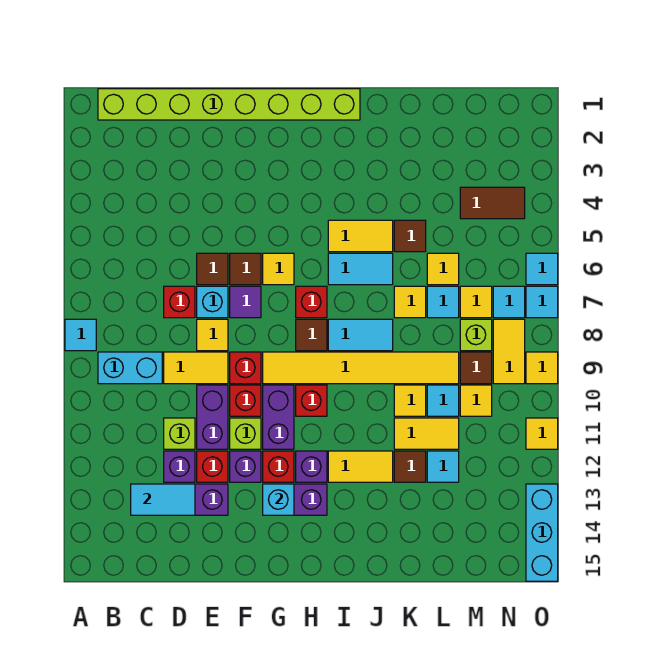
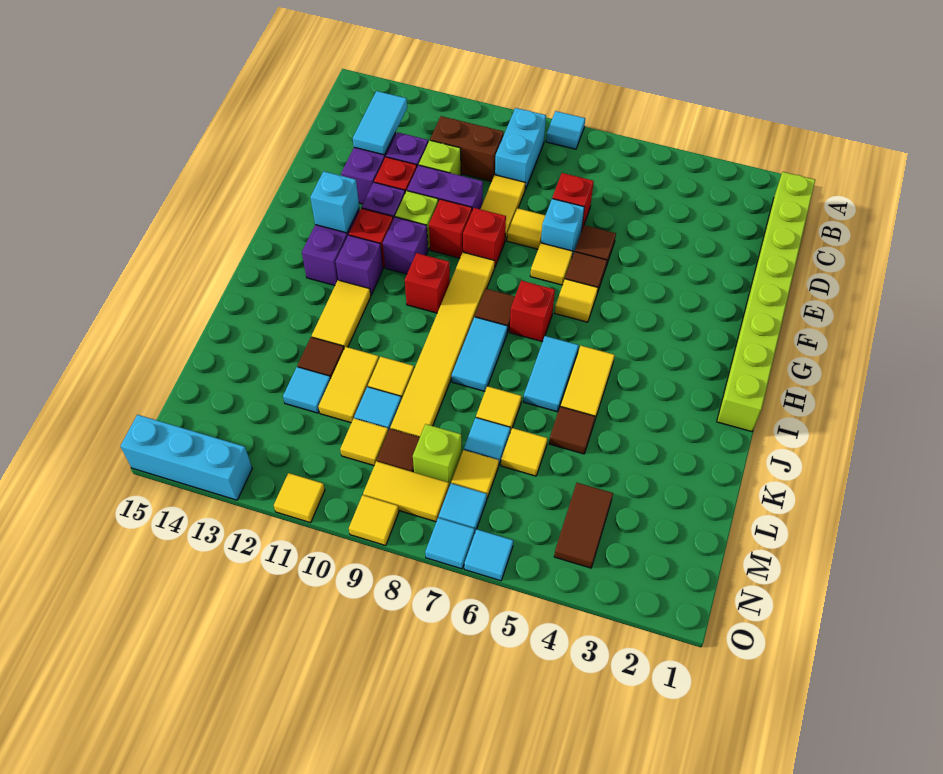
none -> brown brick C10:C11 level 1
purple tile F7 level 1 -> yellow tile F7 level 1
purple brick G10:G11 level 1 -> purple brick G11 level 1

